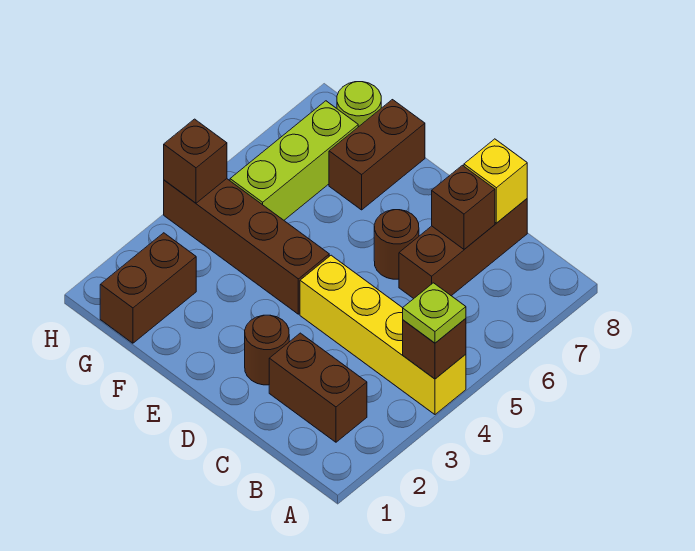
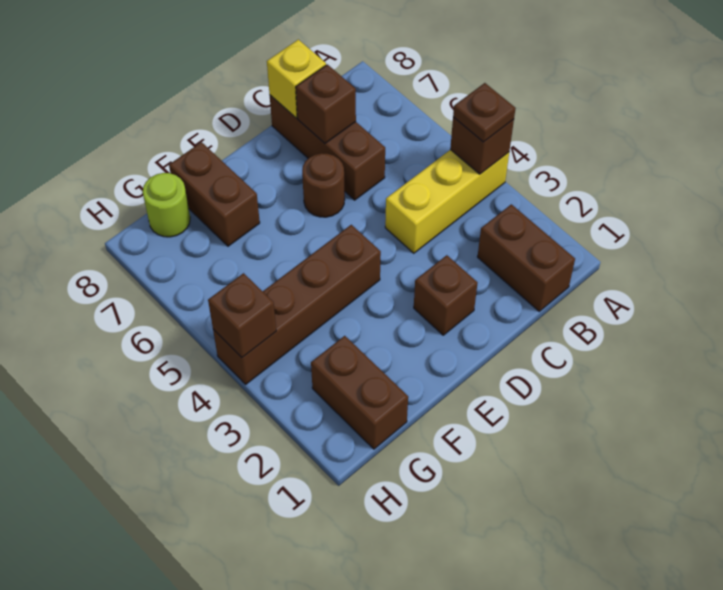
yellow brick A4:D4 level 1 -> yellow brick A4:C4 level 1
lime plate A4 level 3 -> brown plate A4 level 3
brown brick B2:C2 level 1 -> brown brick B1:B2 level 1
brown round brick D2 level 1 -> brown brick D2 level 1
lime brick G5:G7 level 1 -> none

